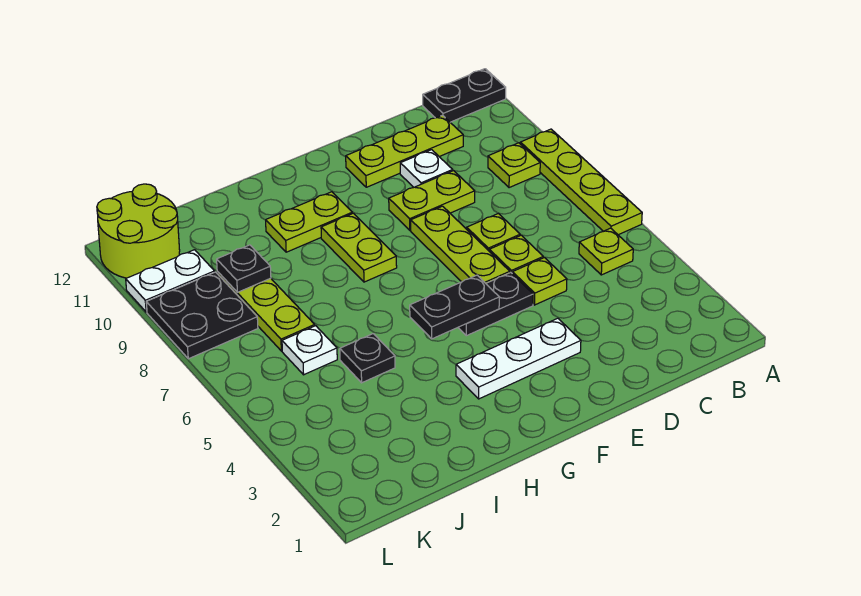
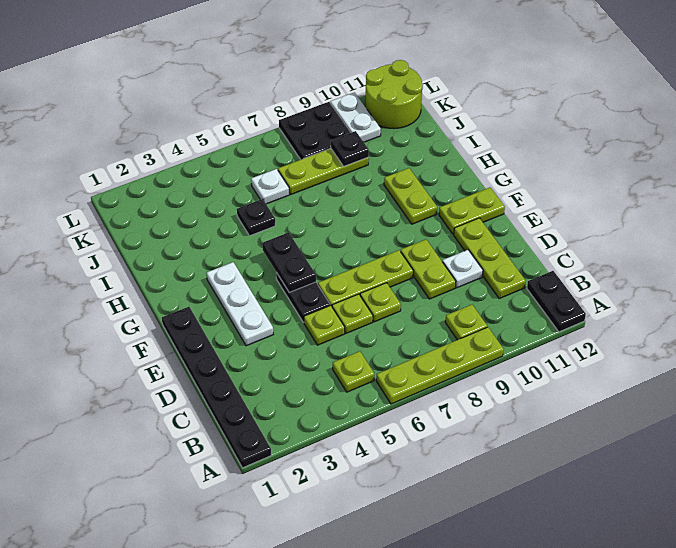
none -> black plate A1:F1 level 1
lime plate G8:G9 level 1 -> lime plate F11:F12 level 1

